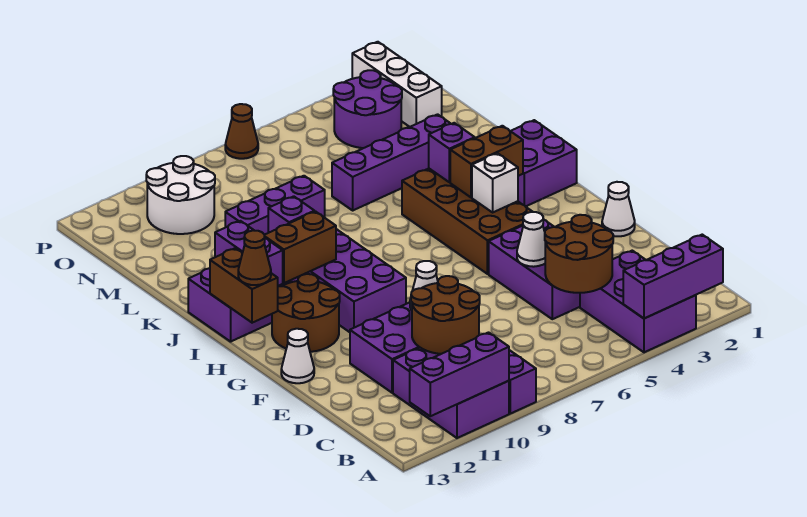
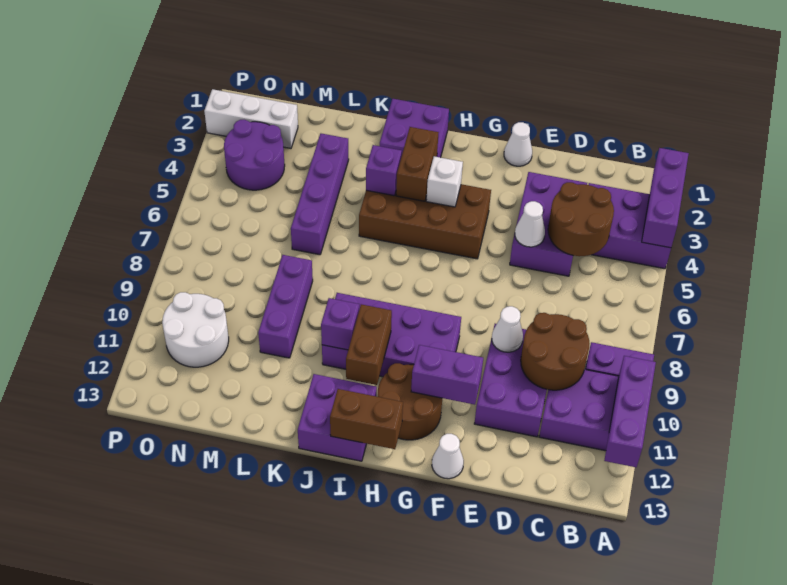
purple brick D4:F5 level 1 -> purple brick D3:E5 level 1
brown cone H13 level 3 -> none
purple brick I12:J12 level 2 -> purple brick F11:G11 level 2
brown cone P7 level 1 -> none

